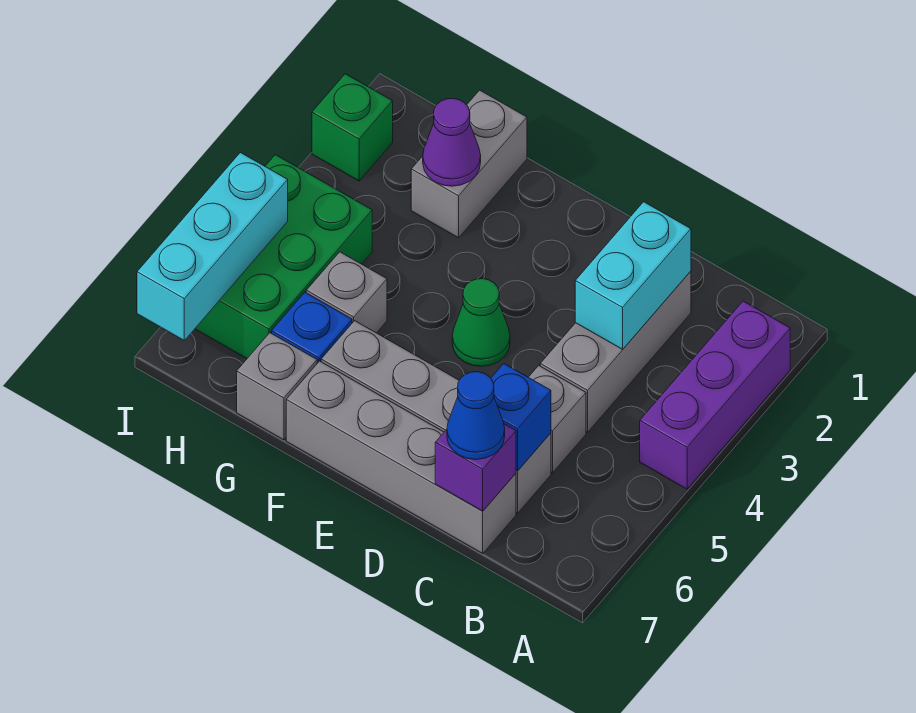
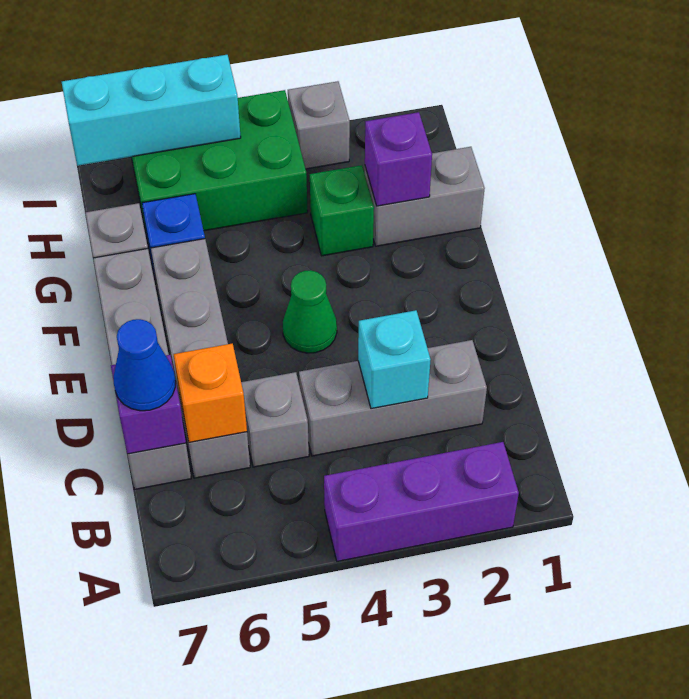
cyan brick C2:C3 level 2 -> cyan brick C3 level 2
blue brick C6 level 2 -> orange brick C6 level 2
purple cone G2 level 2 -> purple brick G2 level 2
grey brick G5 level 1 -> grey brick I3 level 1
green brick I2 level 1 -> green brick G3 level 1

